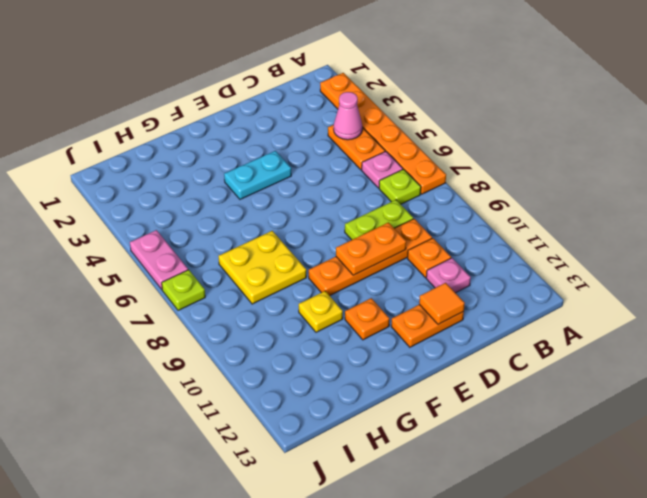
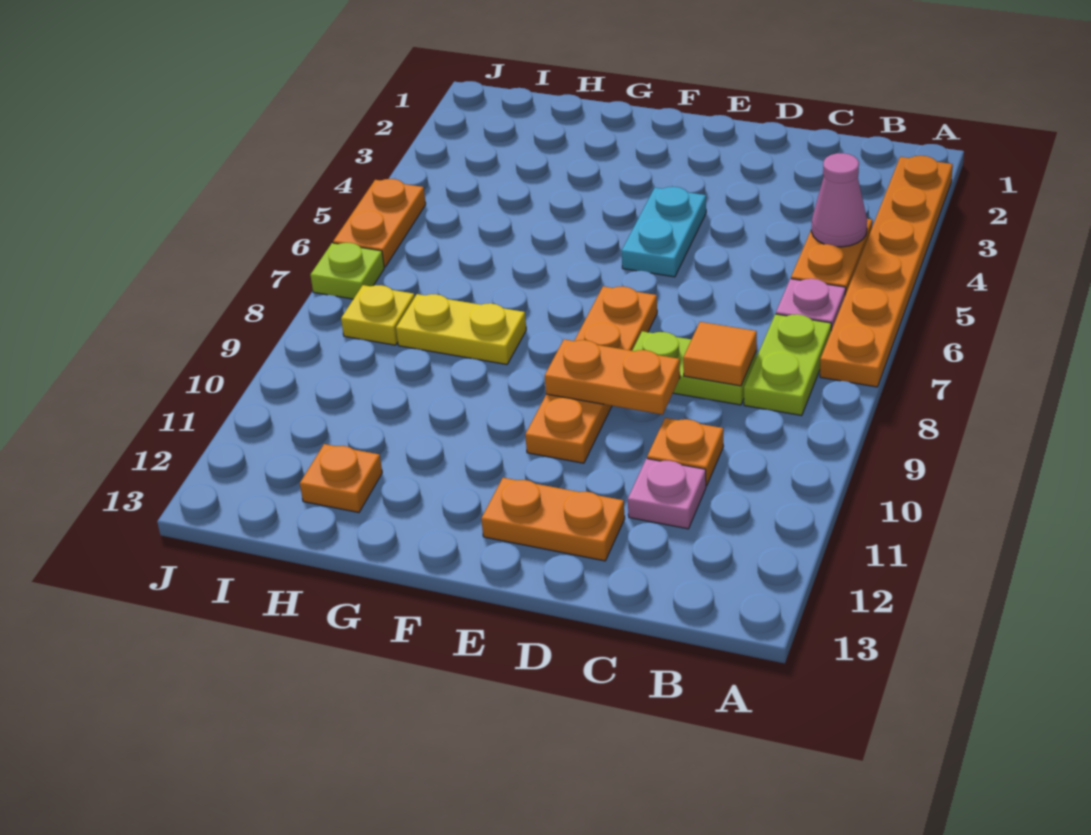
lime plate B7 level 1 -> lime plate B7:B8 level 1
orange plate C9:F9 level 1 -> orange plate E7:E10 level 1
orange tile D12 level 2 -> orange tile C8 level 2
cyan plate E4:F4 level 1 -> cyan plate E4:E5 level 1
orange plate F11 level 1 -> orange plate H12 level 1
yellow plate G7:H8 level 1 -> yellow plate G8:H8 level 1
yellow plate G10 level 1 -> yellow plate I8 level 1
pink plate J5:J6 level 1 -> orange plate J5:J6 level 1

